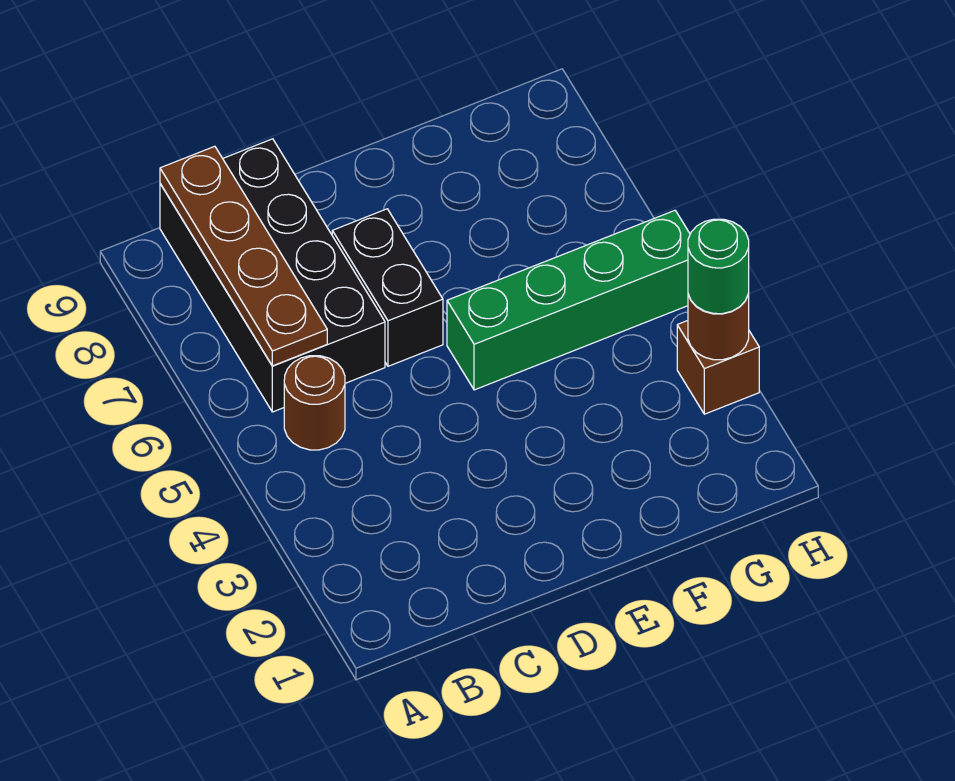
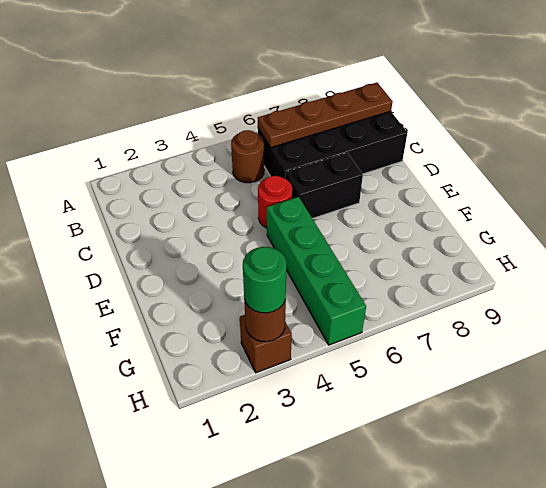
none -> red round brick D5 level 1

